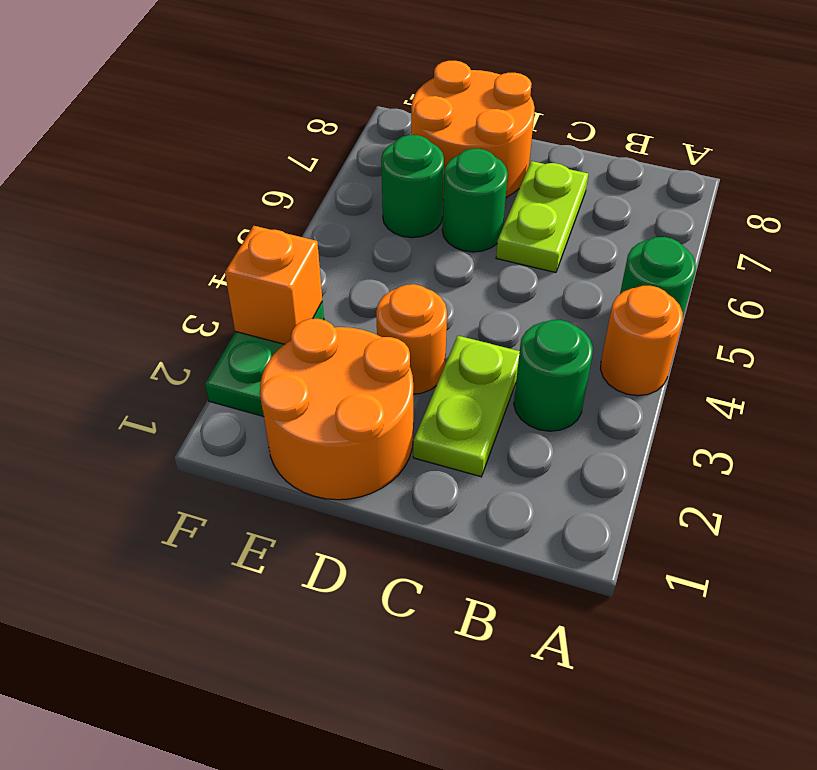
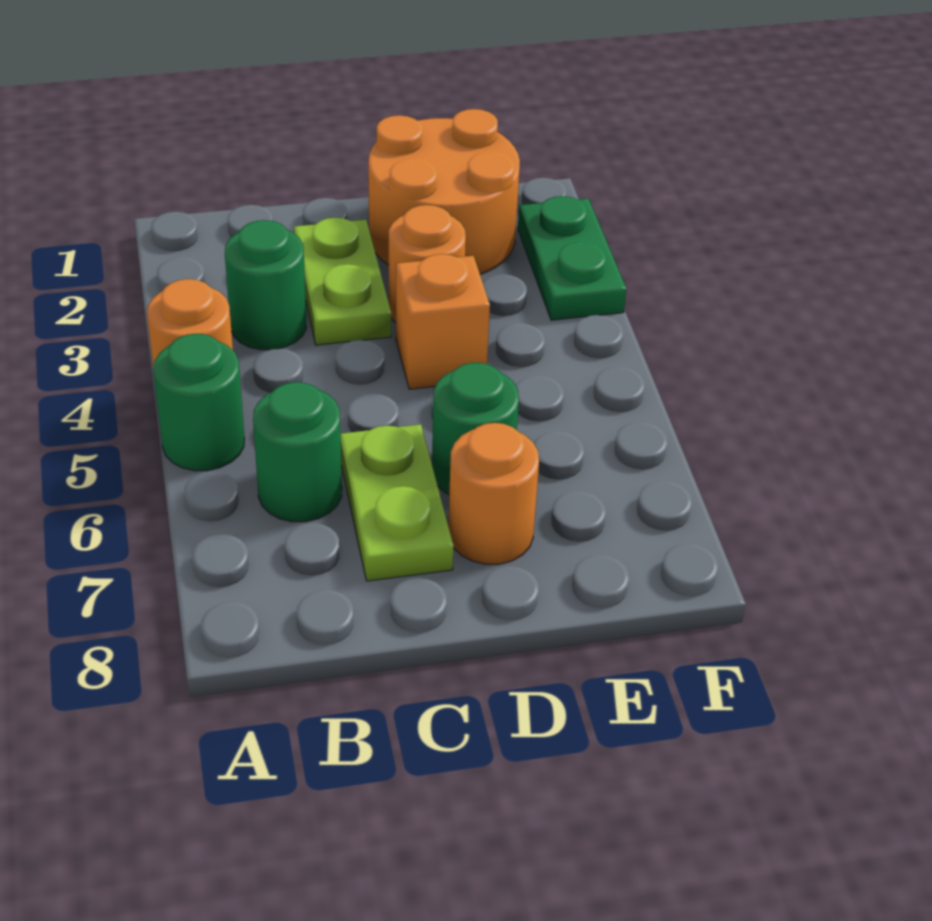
orange round brick D7:E8 level 1 -> orange round brick D7 level 1
green round brick E6 level 1 -> green round brick B6 level 1
orange brick F3 level 2 -> orange brick D4 level 1

